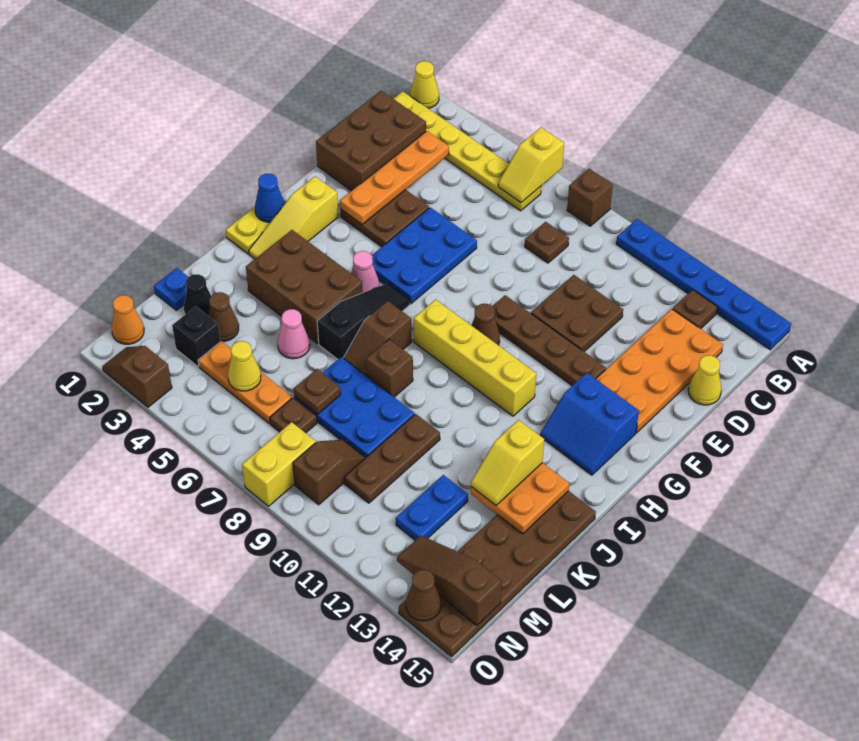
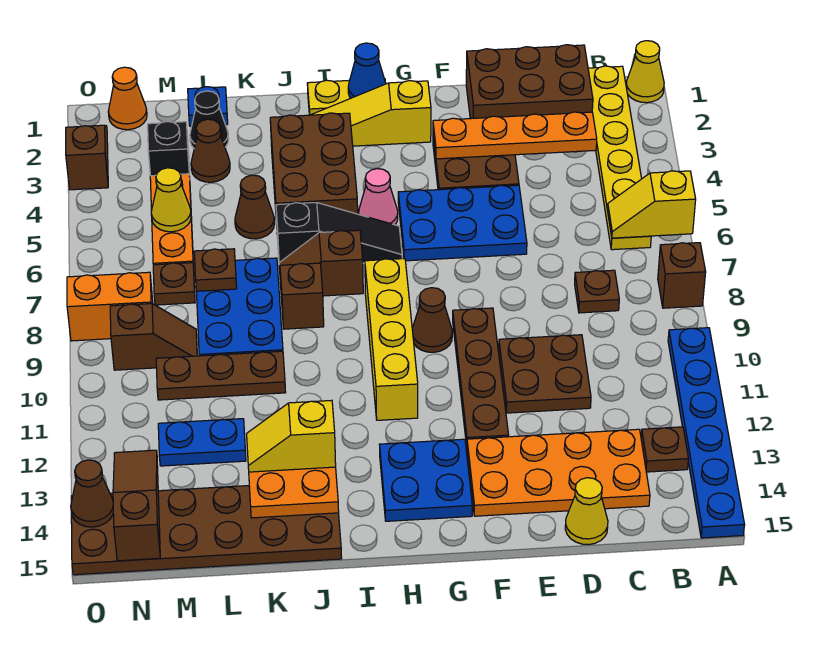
blue slope G13:H14 level 1 top G -> blue plate G13:H14 level 1
pink cone K5 level 1 -> brown cone K5 level 1
yellow brick N8:O8 level 1 -> orange brick N8:O8 level 1

